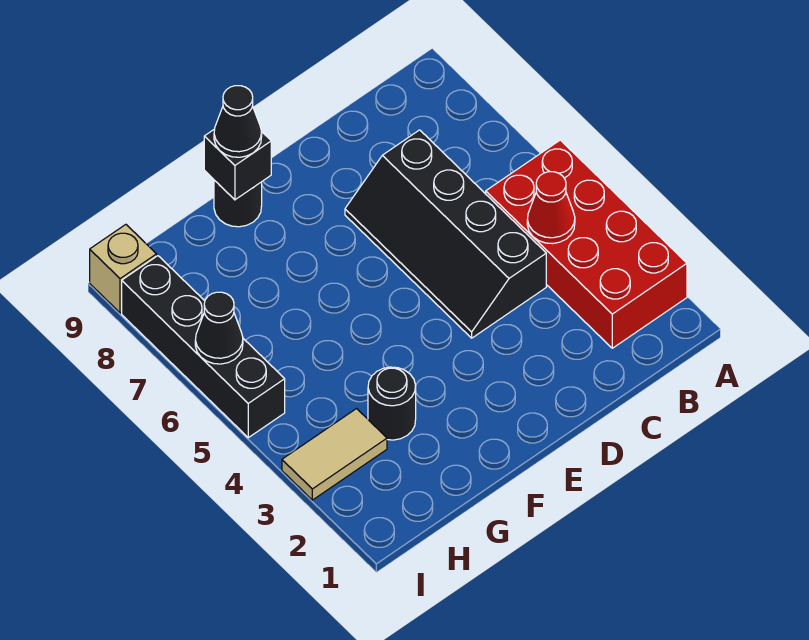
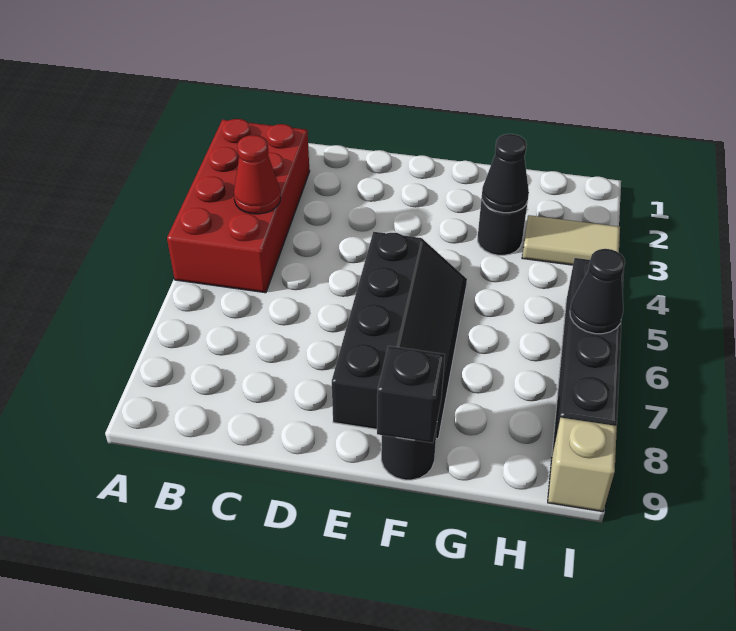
black slope C4:D7 level 1 top C -> black slope E5:F8 level 1 top E
black cone F9 level 3 -> black cone G3 level 2

